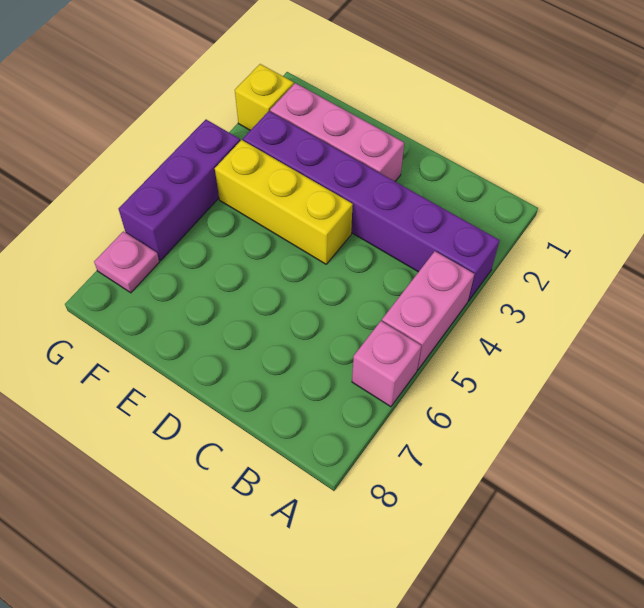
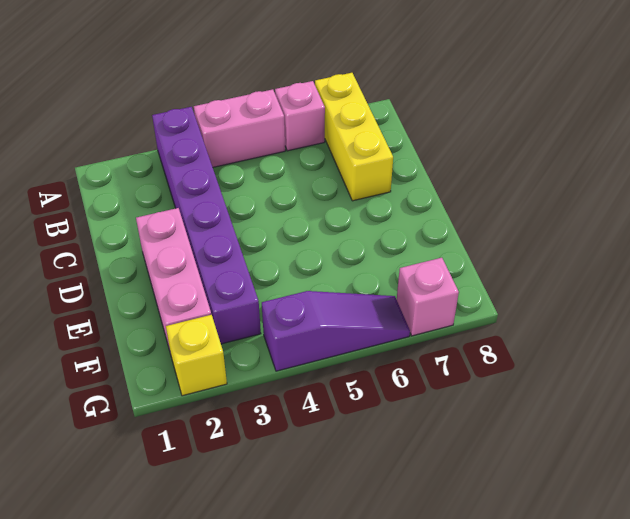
yellow brick D4:F4 level 1 -> yellow brick A7:C7 level 1
purple brick G4:G6 level 1 -> purple slope G4:G6 level 1 top 4
pink plate G7 level 1 -> pink brick G7 level 1

